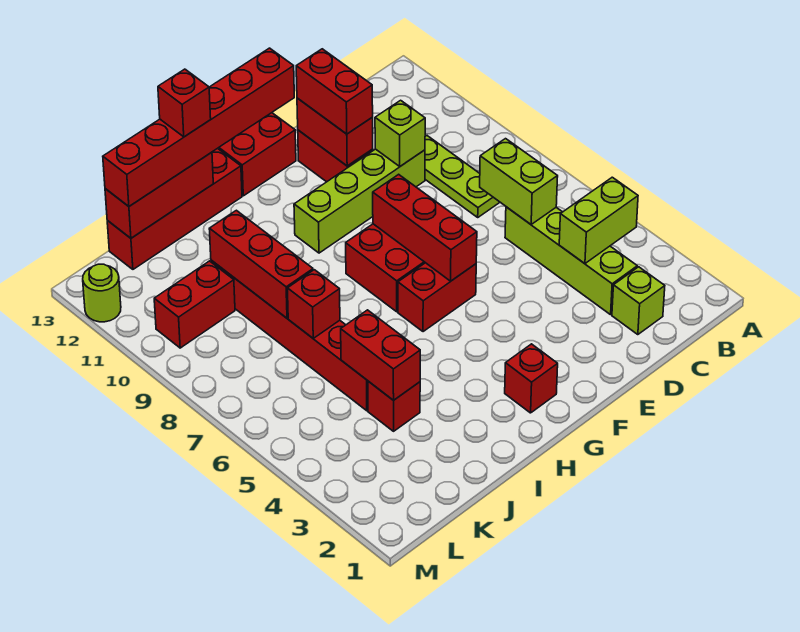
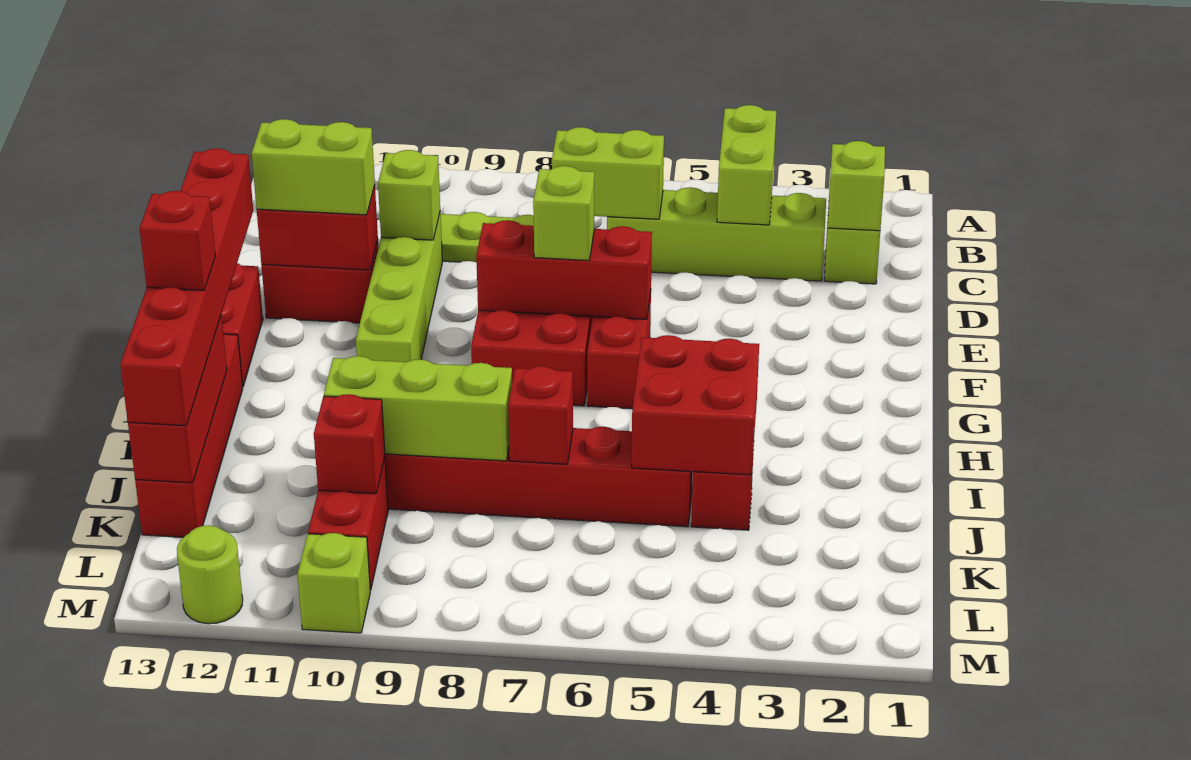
none -> lime brick C2 level 2
red brick E11:E12 level 3 -> lime brick E11:E12 level 3
none -> lime brick F7 level 3
red brick G2 level 1 -> red brick K10 level 2
red brick J4:J5 level 2 -> red brick I4:J5 level 2
red brick J8:J10 level 2 -> lime brick J8:J10 level 2
none -> lime brick M10 level 1

